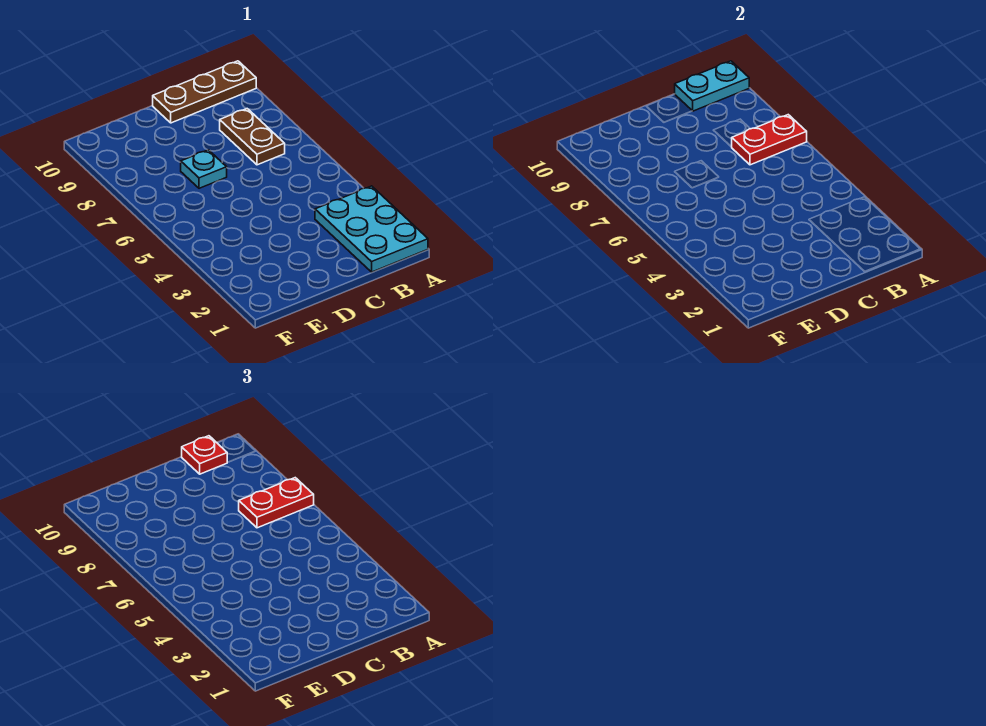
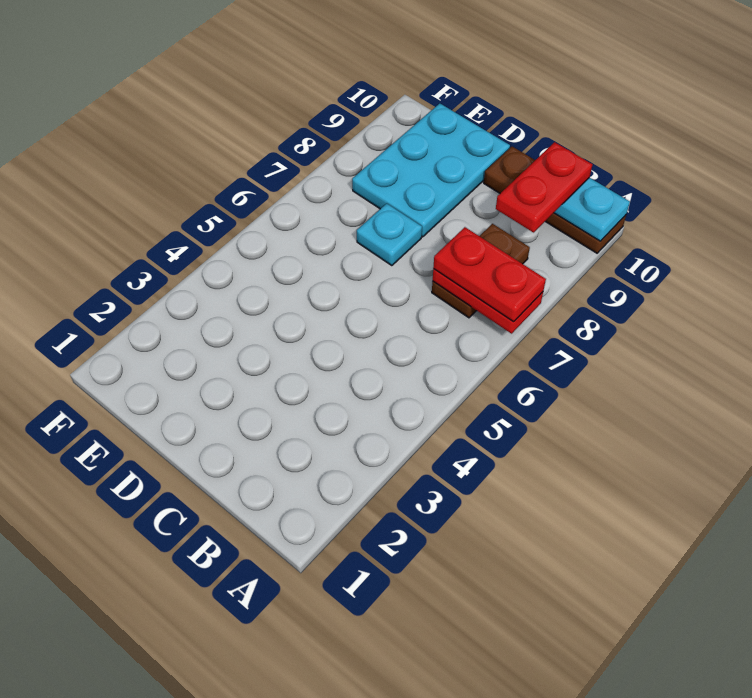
cyan plate A1:B3 level 1 -> cyan plate D8:E10 level 1
red plate B10 level 3 -> red plate B9:B10 level 3

